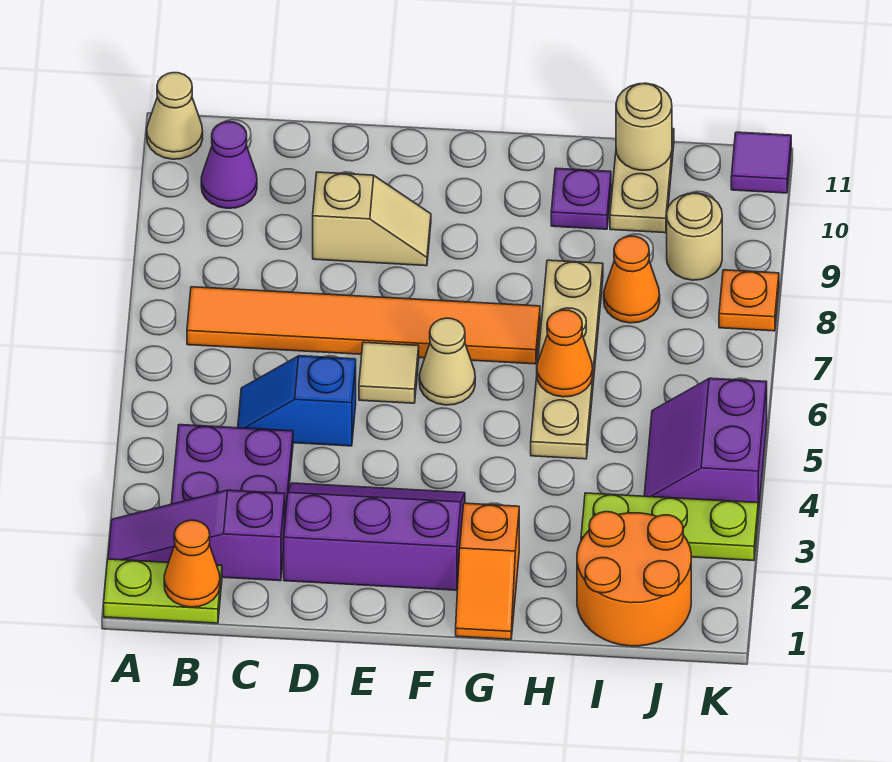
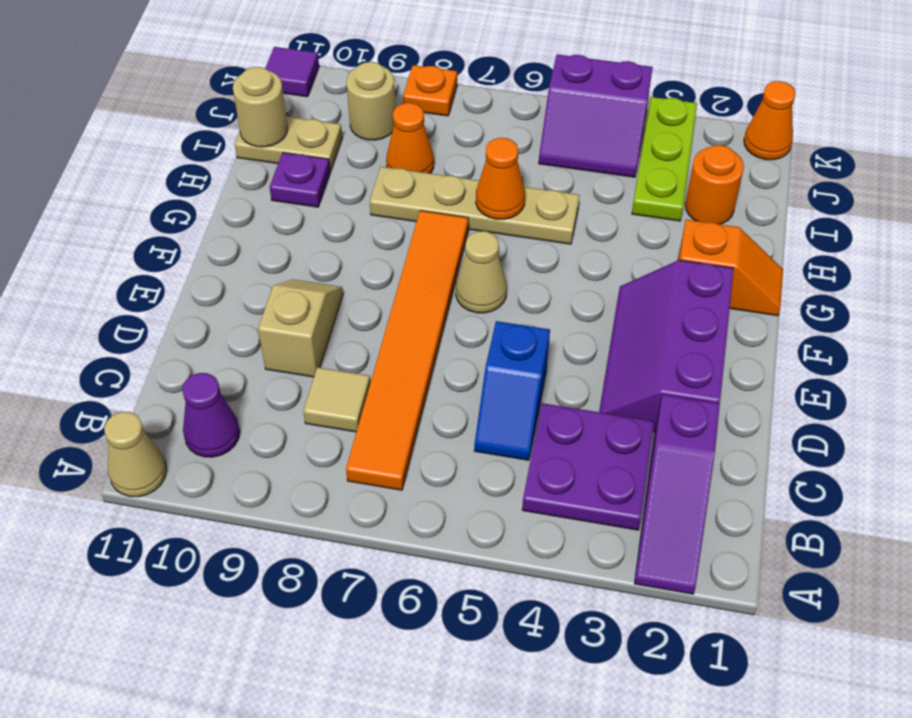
lime plate A1:B1 level 1 -> none
orange cone B1 level 2 -> orange cone K1 level 1
tan tile E6 level 1 -> tan tile C8 level 1
orange round brick I1:J2 level 1 -> orange round brick I2 level 1

